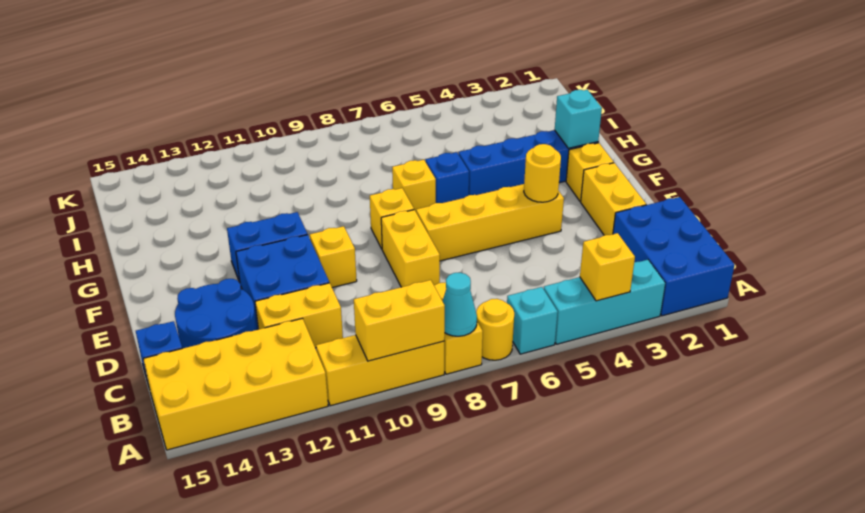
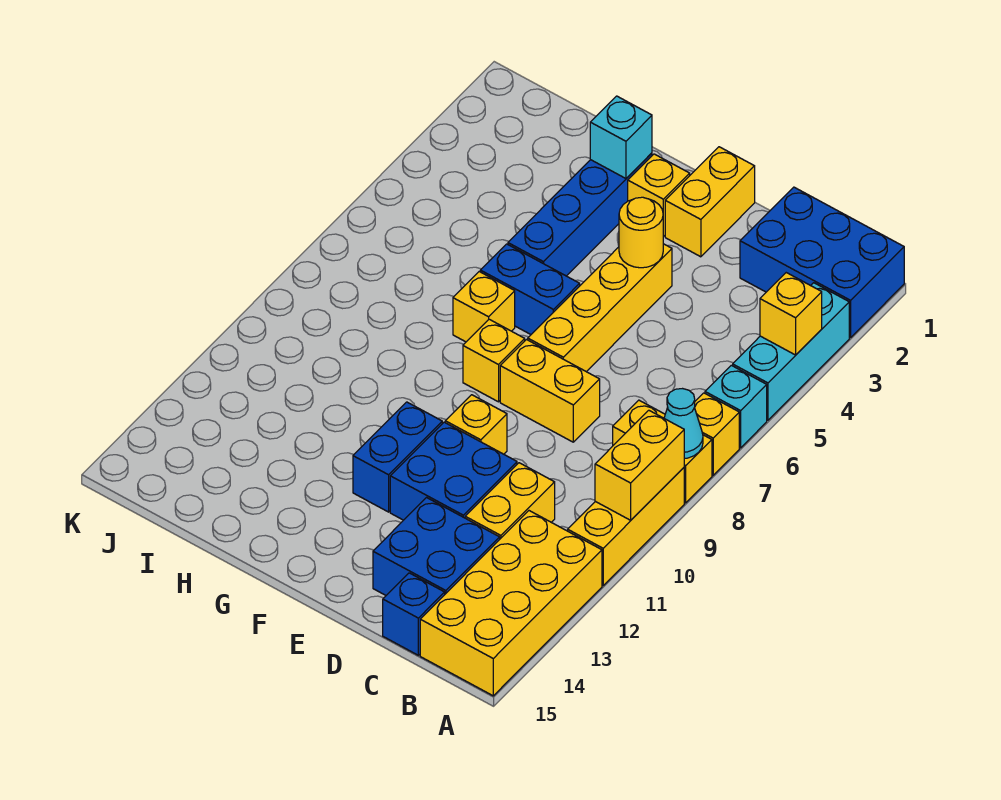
yellow round brick A7 level 1 -> yellow brick A7 level 1
blue round brick C13:D14 level 1 -> blue brick C13:D14 level 1
yellow brick D2:E2 level 1 -> yellow brick E1:E2 level 1
blue brick G6 level 1 -> blue brick F6:G6 level 1

